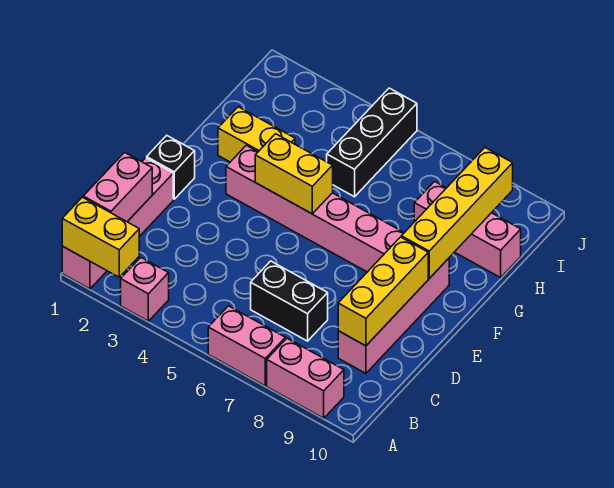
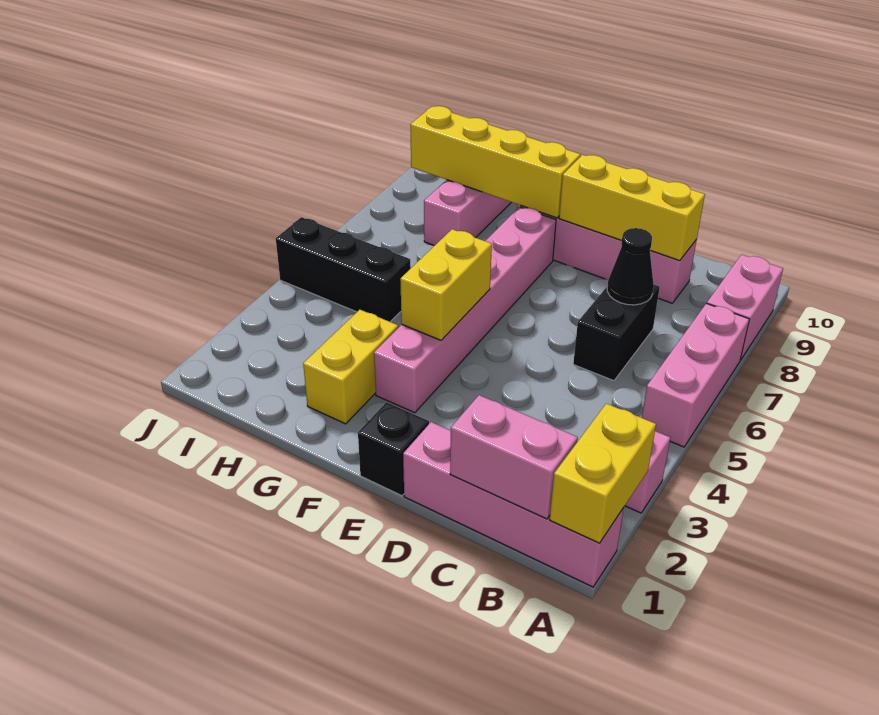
pink brick A6:A7 level 1 -> pink brick A5:A7 level 1
none -> black cone C7 level 2

